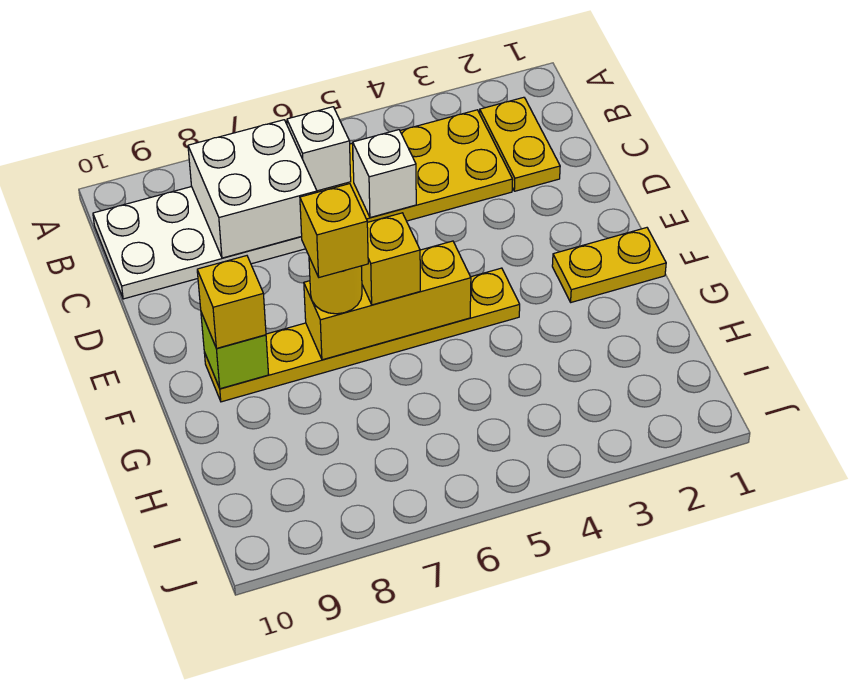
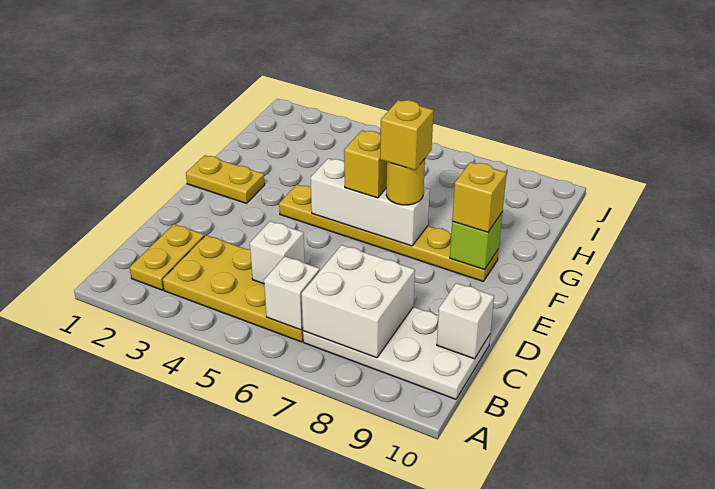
none -> white brick C10 level 2
yellow brick F5:F7 level 2 -> white brick F5:F7 level 2

